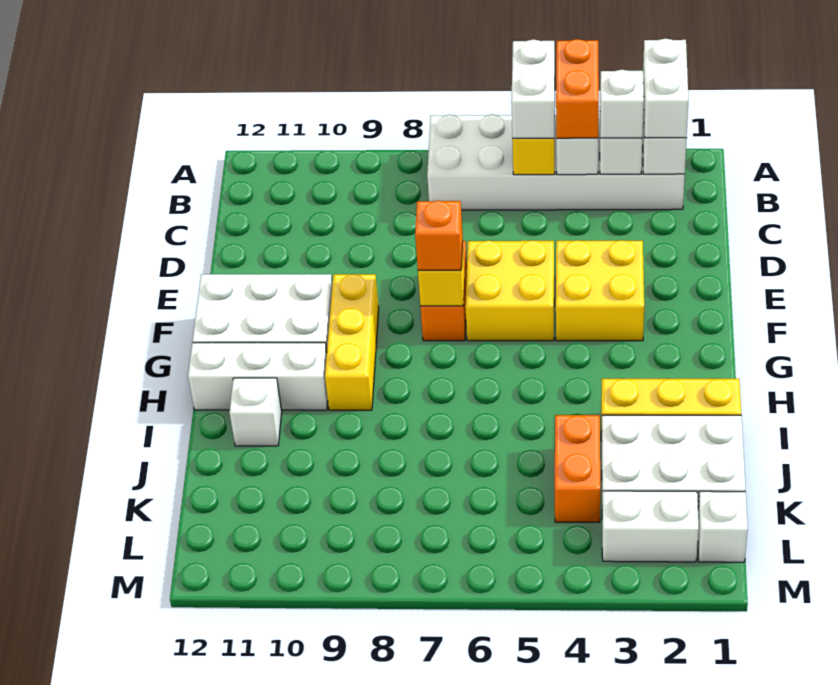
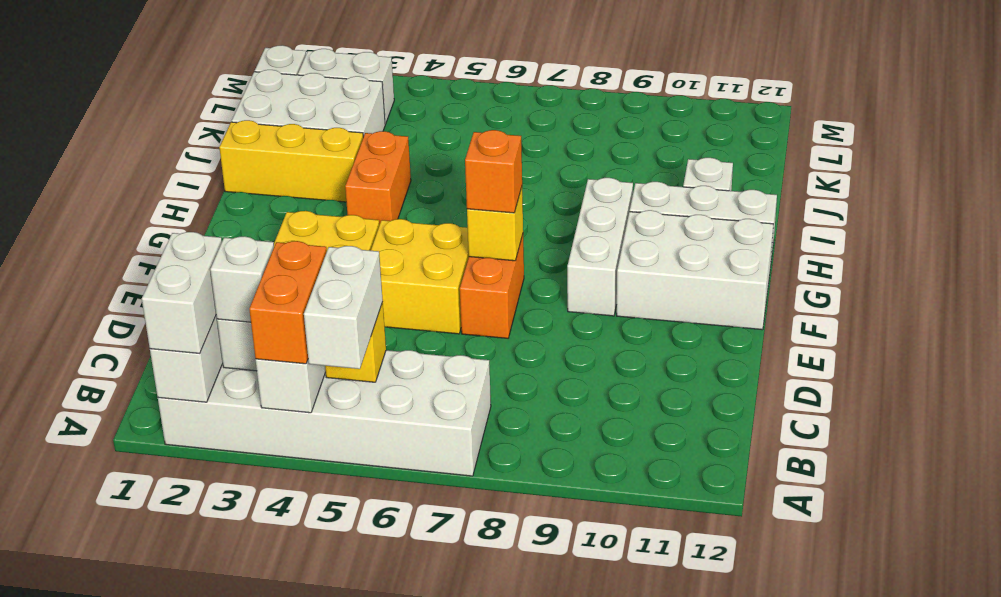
yellow brick F9:H9 level 1 -> white brick F9:H9 level 1
orange brick J4:K4 level 1 -> orange brick H4:I4 level 1

